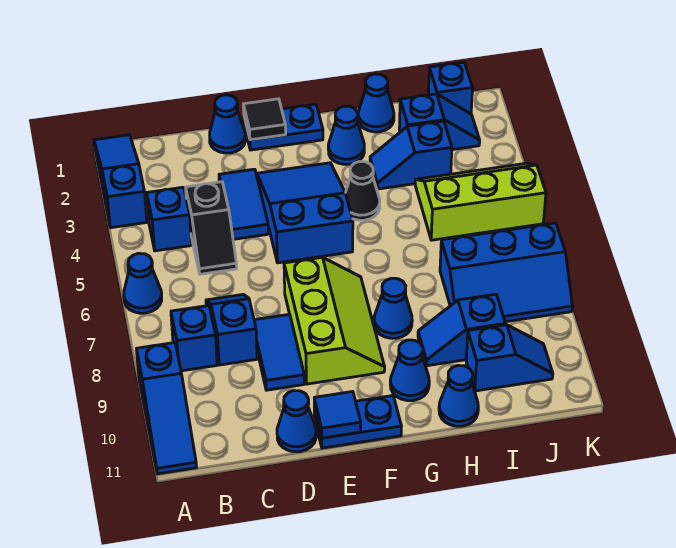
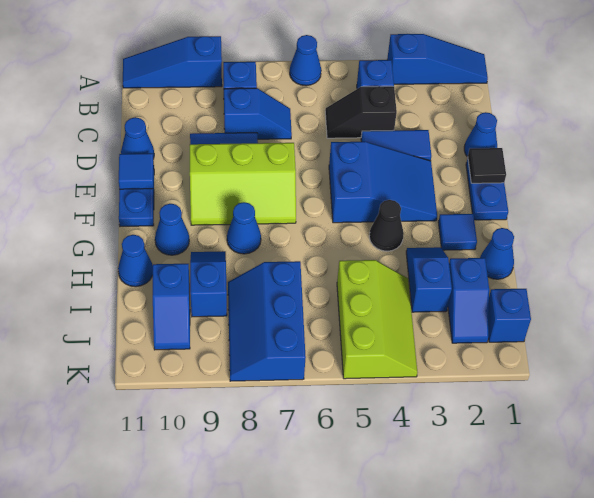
blue cone G2 level 1 -> blue tile G2 level 1

